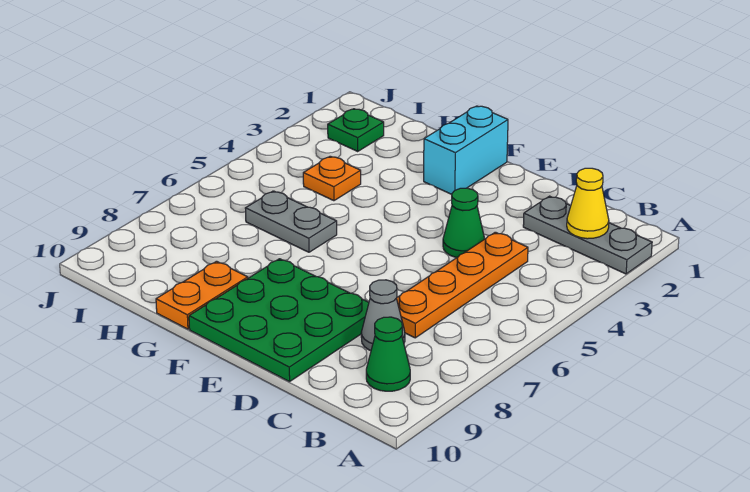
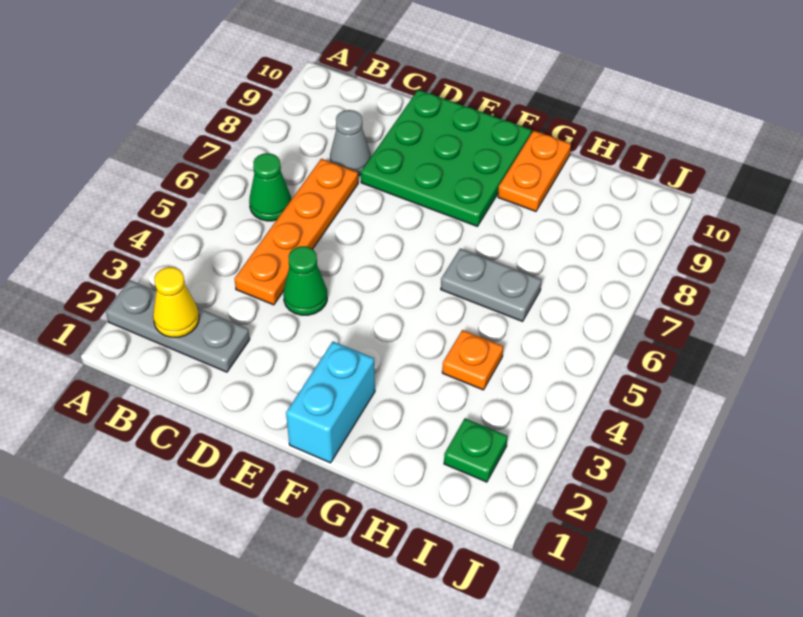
green cone B9 level 1 -> green cone B6 level 1

